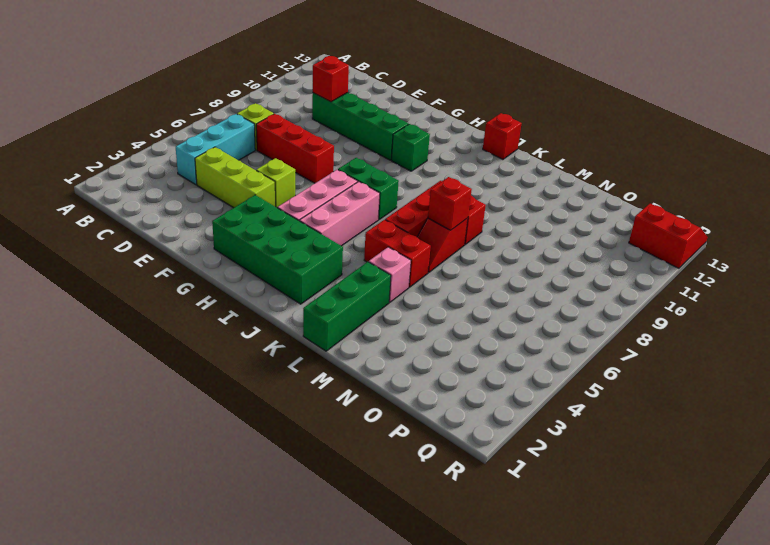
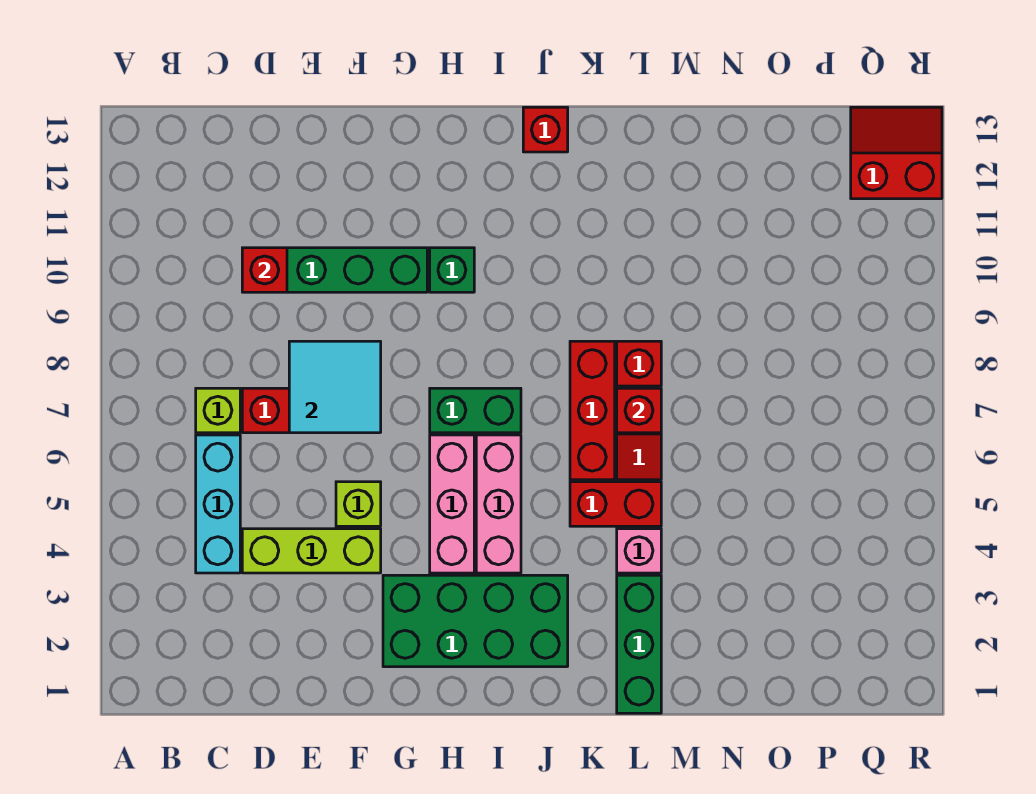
none -> cyan tile E7:F8 level 2

